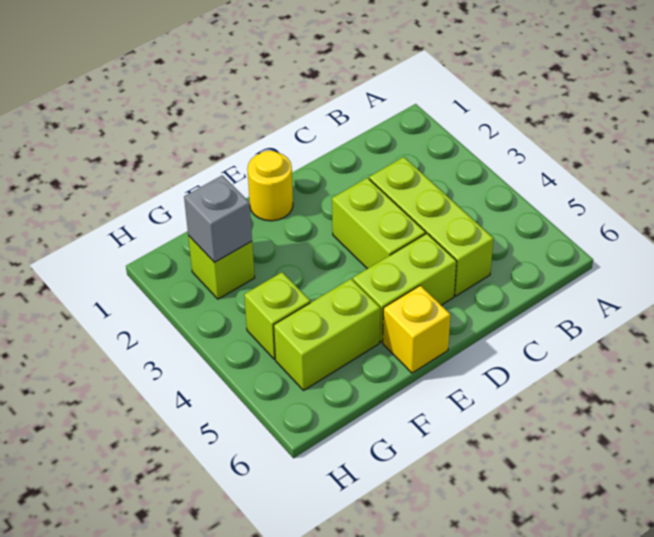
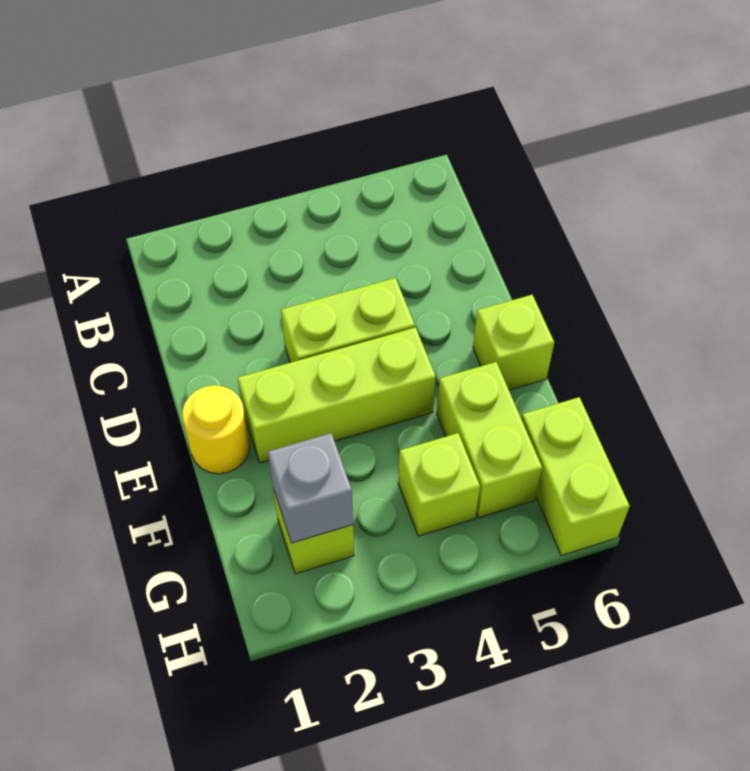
lime brick C3:C5 level 1 -> lime brick E2:E4 level 1
lime brick D5:E5 level 1 -> lime brick G6:H6 level 1
yellow brick E6 level 1 -> lime brick E6 level 1

